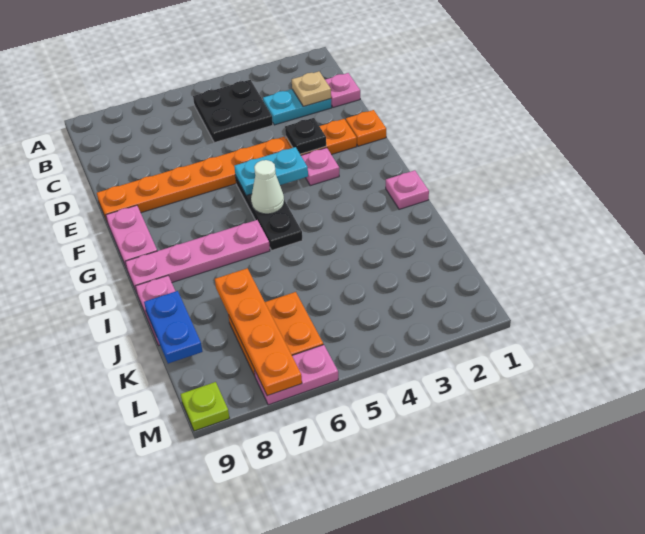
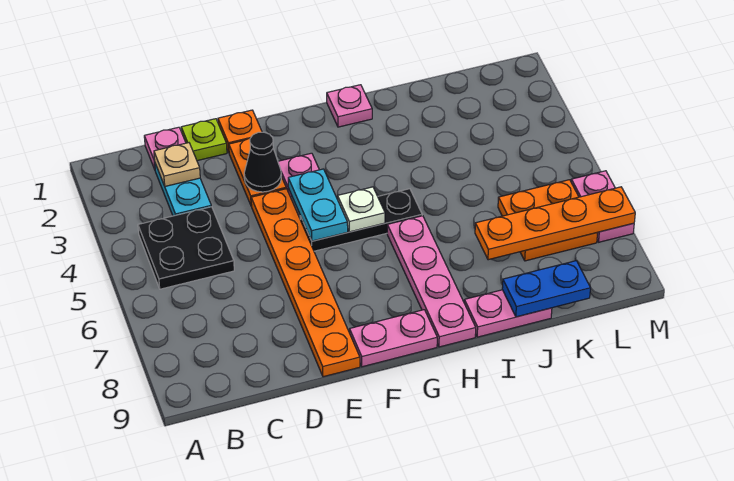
black plate E3 level 2 -> black cone E3 level 2
white cone G5 level 2 -> white plate G5 level 2
lime plate M9 level 1 -> lime plate D1 level 1

